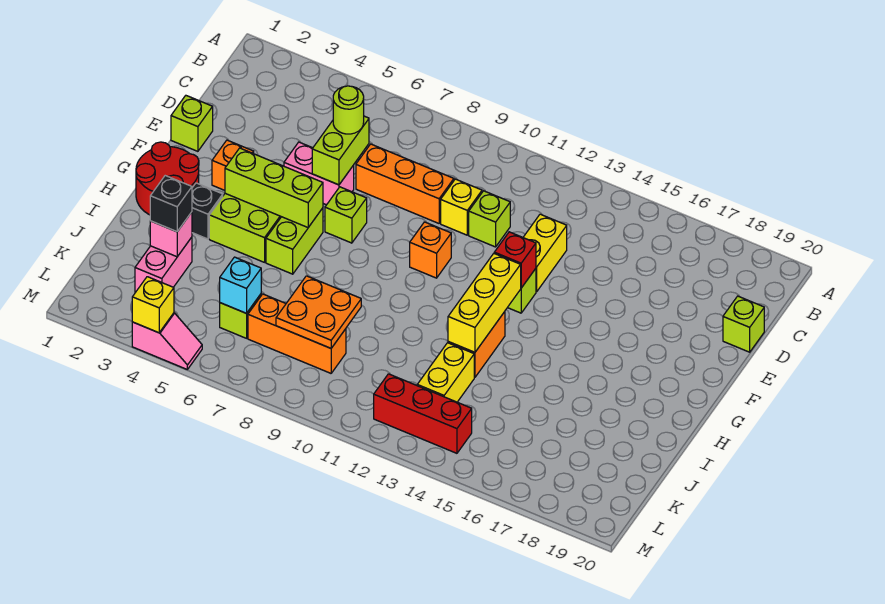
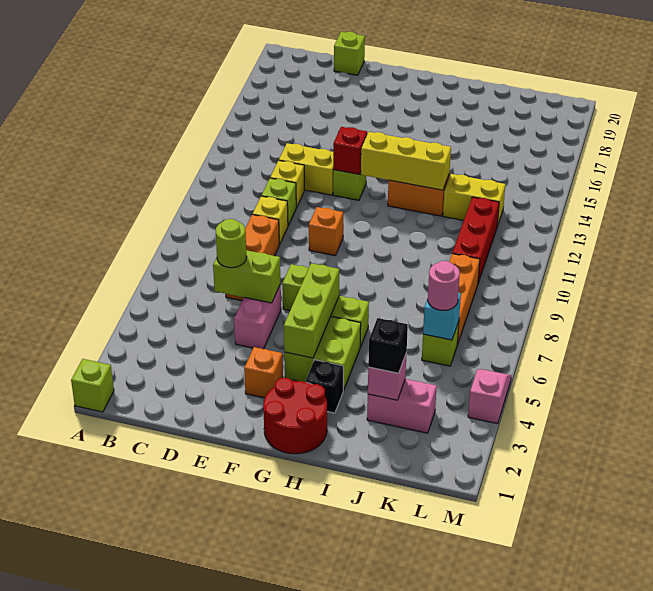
lime brick E1 level 1 -> lime brick A1 level 1
orange plate J8:K9 level 2 -> none
none -> pink round brick K6 level 3
red brick L12:L14 level 1 -> red brick K10:K12 level 1
yellow brick M4 level 2 -> yellow brick D12 level 1

